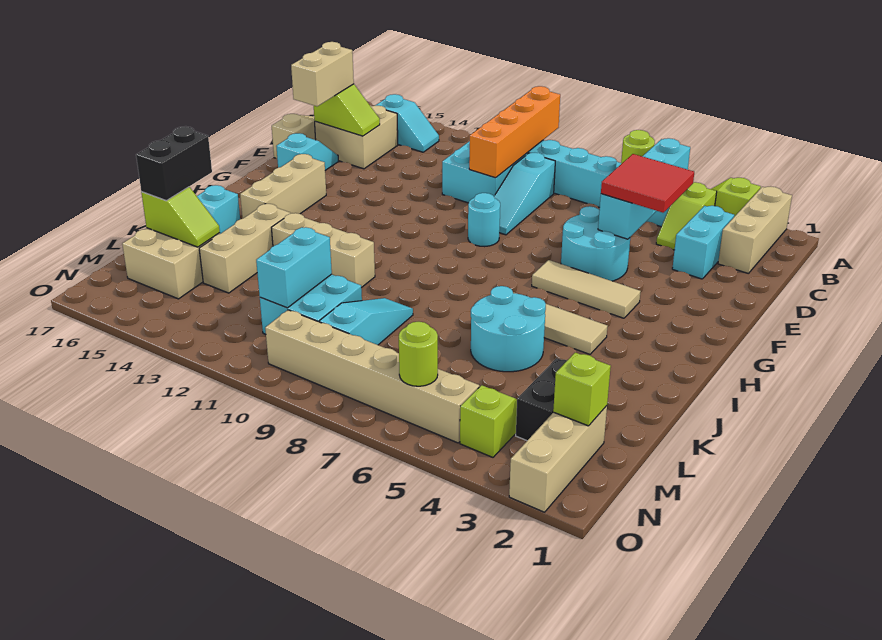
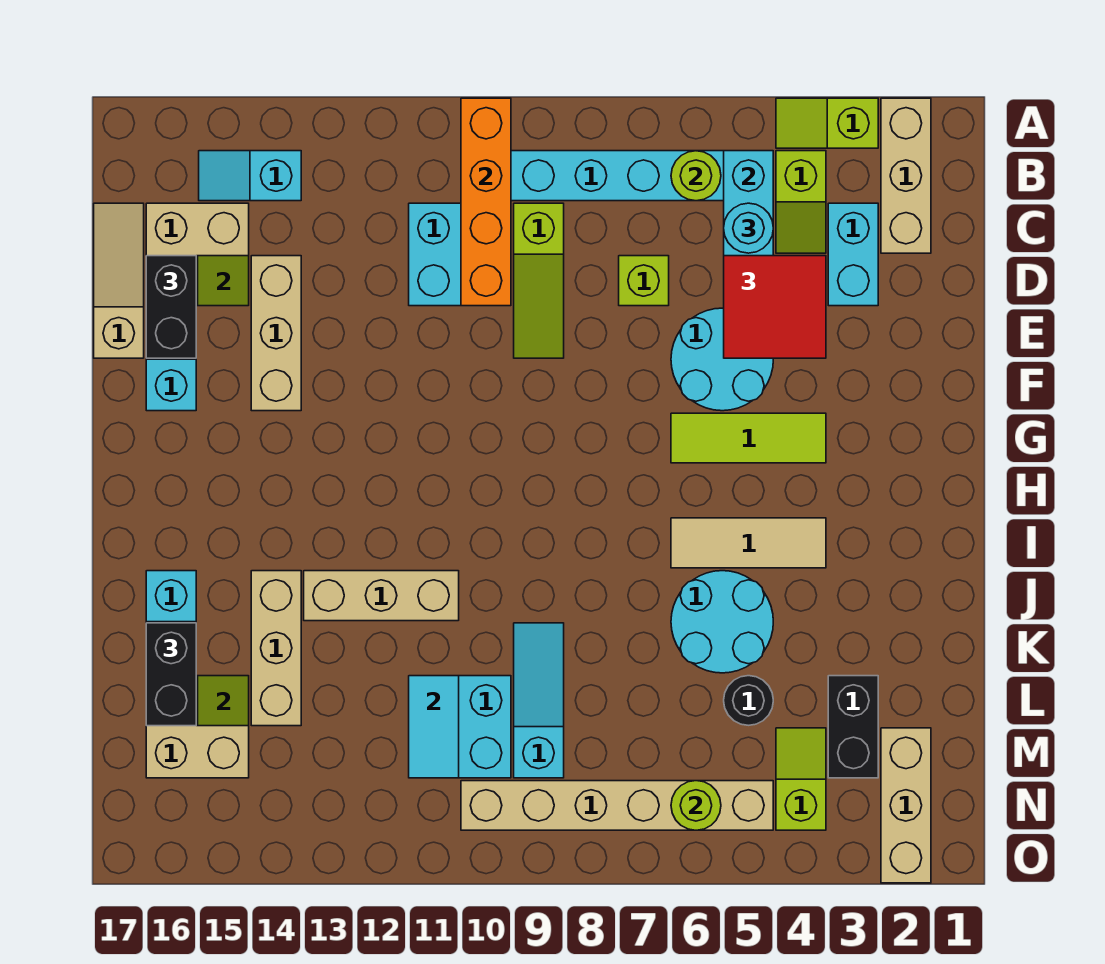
cyan slope B14:B15 level 1 top 15 -> cyan slope B14:B15 level 1 top 14
cyan slope C9:E9 level 1 top C -> lime slope C9:E9 level 1 top C
tan brick D16:E16 level 3 -> black brick D16:E16 level 3
cyan round brick F9 level 1 -> cyan round brick C5 level 3
tan tile G4:G6 level 1 -> lime tile G4:G6 level 1
tan brick G15:I15 level 1 -> tan brick D14:F14 level 1
none -> black round brick L5 level 1
cyan brick L11:M11 level 2 -> cyan tile L11:M11 level 2
lime brick M2 level 2 -> lime brick D7 level 1

